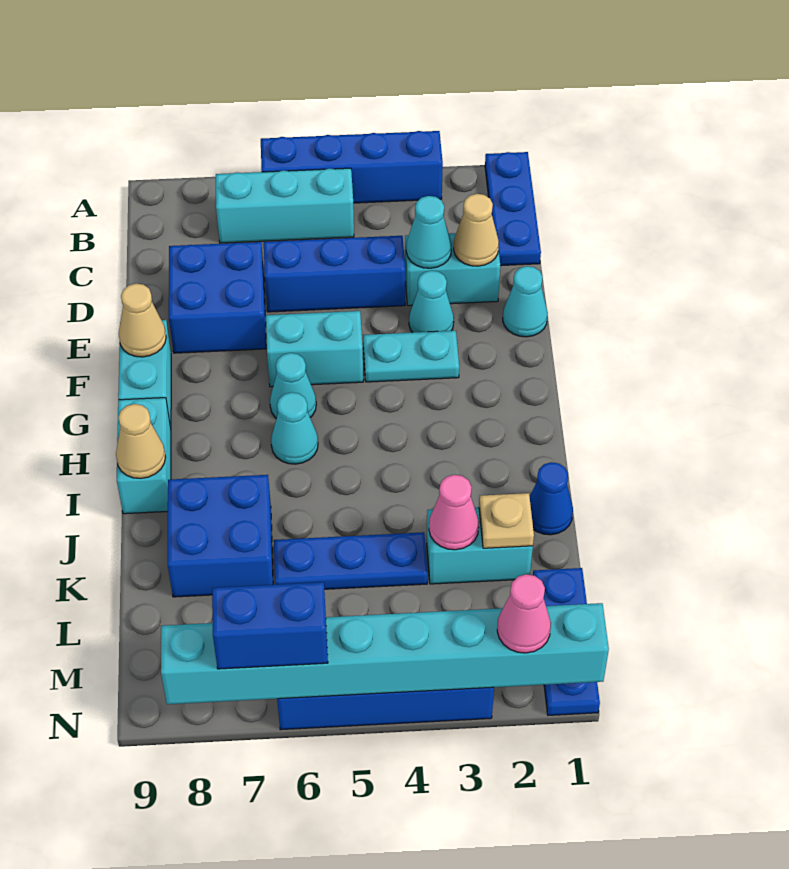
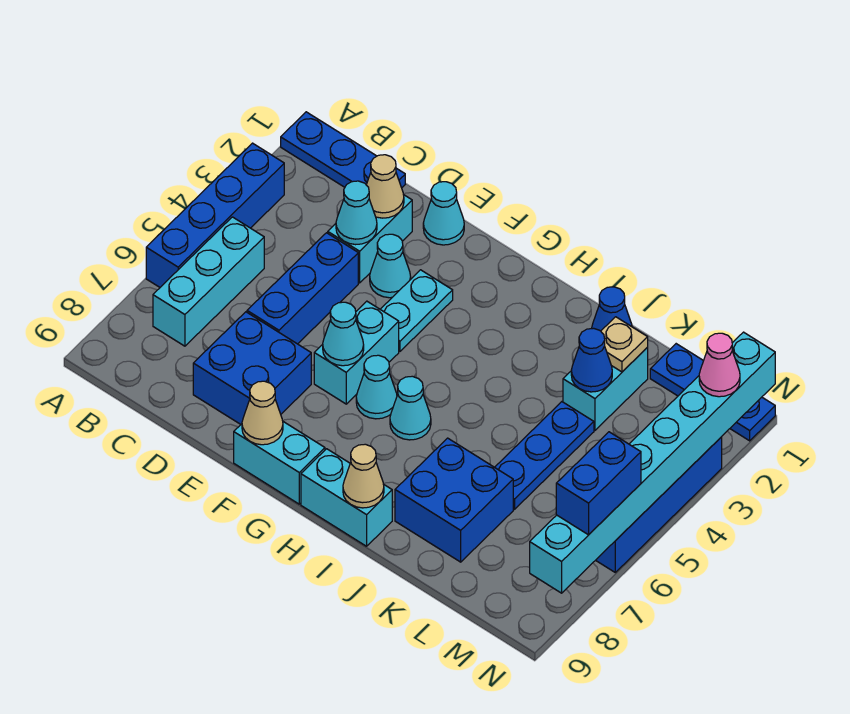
none -> cyan cone F6 level 2
pink cone K3 level 2 -> blue cone K3 level 2

